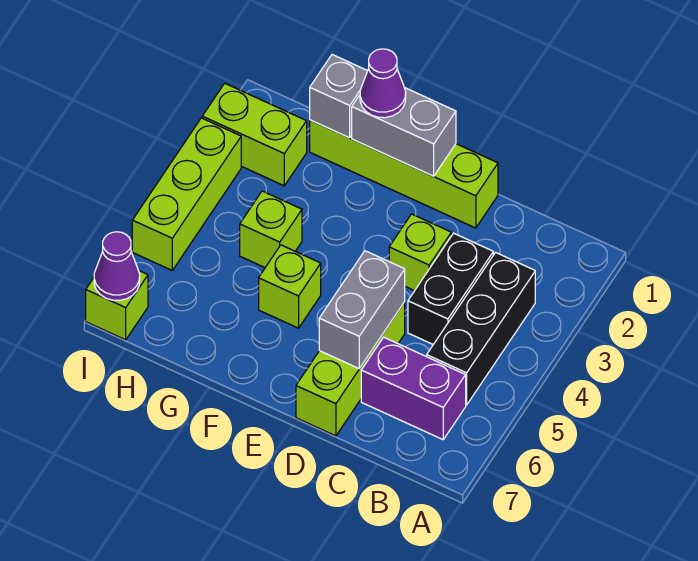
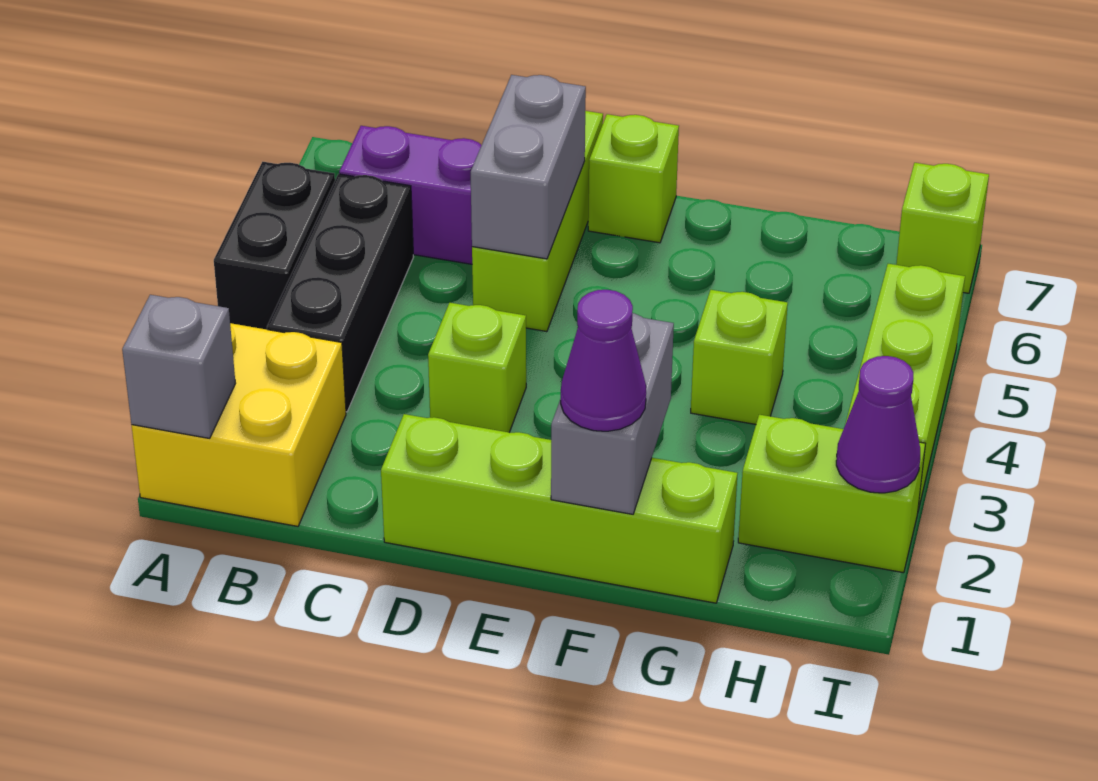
none -> yellow brick A1:B2 level 1
black brick C3:C4 level 1 -> black brick A4:A5 level 1
grey brick E1:F1 level 2 -> grey brick F1:F2 level 2
lime brick F5 level 1 -> lime brick E7 level 1
grey brick G1 level 2 -> grey brick A1 level 2
purple cone I7 level 2 -> purple cone I2 level 2

